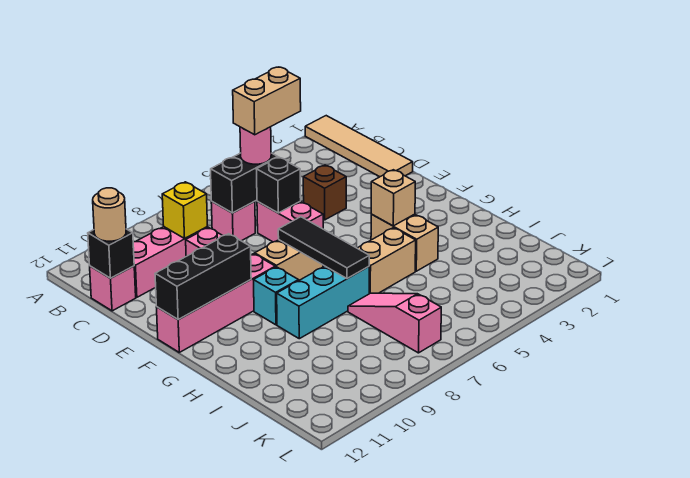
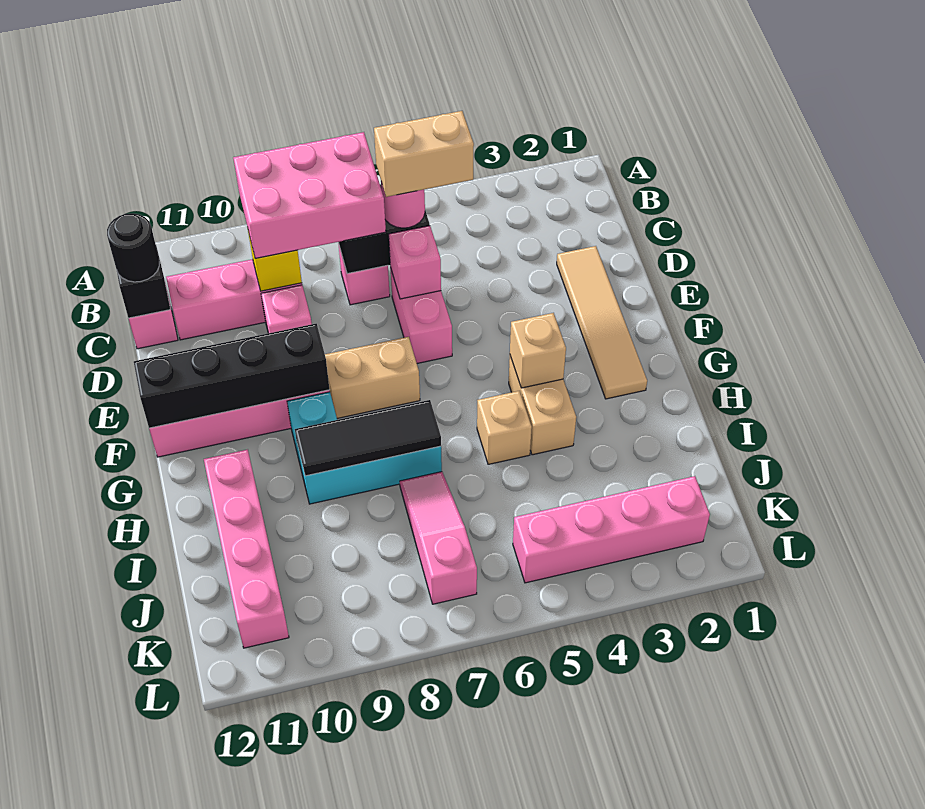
tan tile A1:D1 level 1 -> tan tile D2:G2 level 1
none -> pink brick B7:C9 level 3
tan round brick C12 level 3 -> black round brick C12 level 3
brown brick D4 level 1 -> none
black brick D6 level 2 -> pink brick D6 level 2
black tile F7:H7 level 2 -> black tile H7:H9 level 2
black brick F10:F12 level 2 -> black brick F9:F12 level 2
tan brick H5:H6 level 1 -> tan brick H5 level 1
none -> pink brick H11:K11 level 1
none -> pink brick K2:K5 level 1

